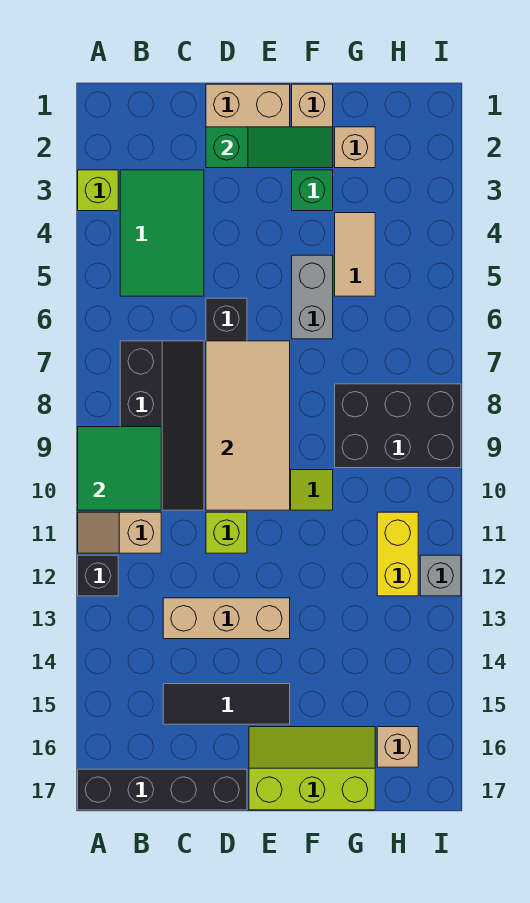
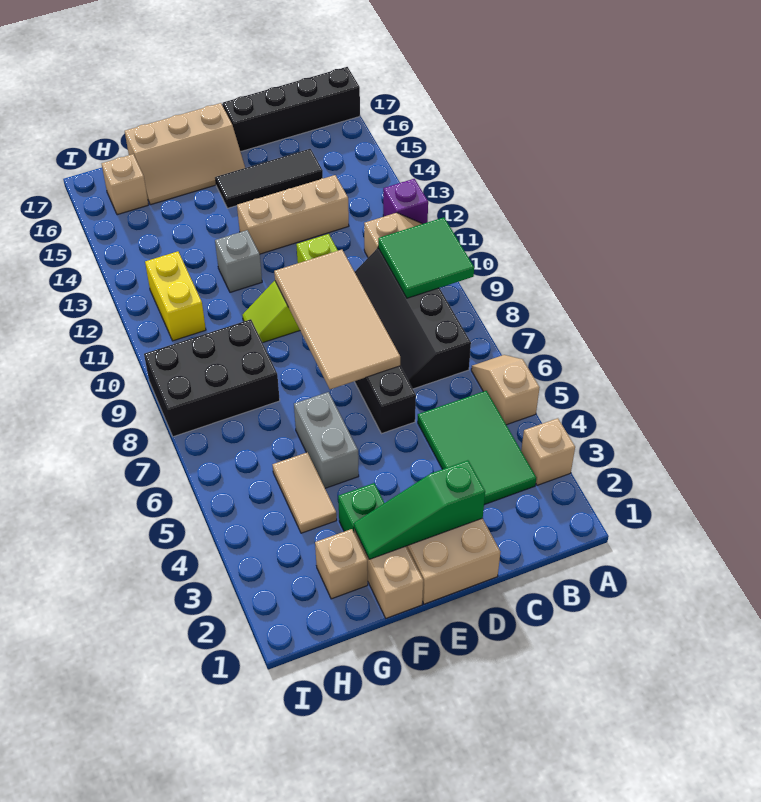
lime brick A3 level 1 -> tan brick A3 level 1
none -> tan slope A5:A6 level 1 top 5
black brick A12 level 1 -> purple brick A12 level 1
lime slope E16:G17 level 1 top 17 -> tan slope E16:G17 level 1 top 17
grey brick I12 level 1 -> grey brick F12 level 1

